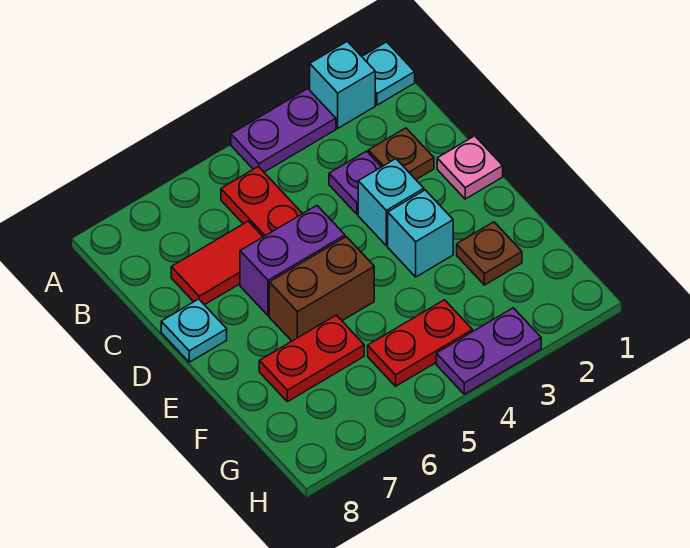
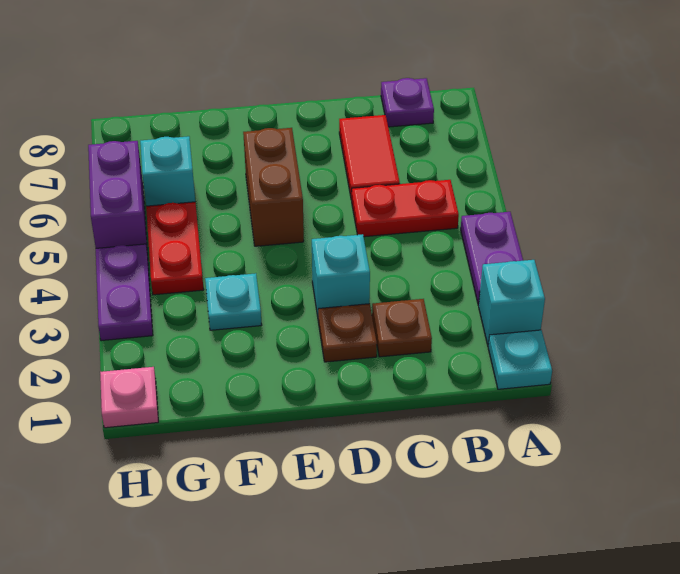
purple plate C3 level 1 -> purple plate B8 level 1
pink plate D1 level 1 -> pink plate H1 level 1
purple brick D5:D6 level 1 -> purple brick H5:H6 level 1
cyan plate D8 level 1 -> cyan plate F3 level 1
cyan brick E3 level 1 -> cyan brick G6 level 1
brown plate F2 level 1 -> brown plate D2 level 1
red plate F6:F7 level 1 -> none

